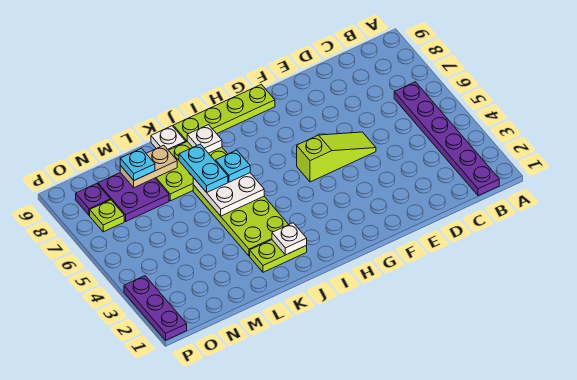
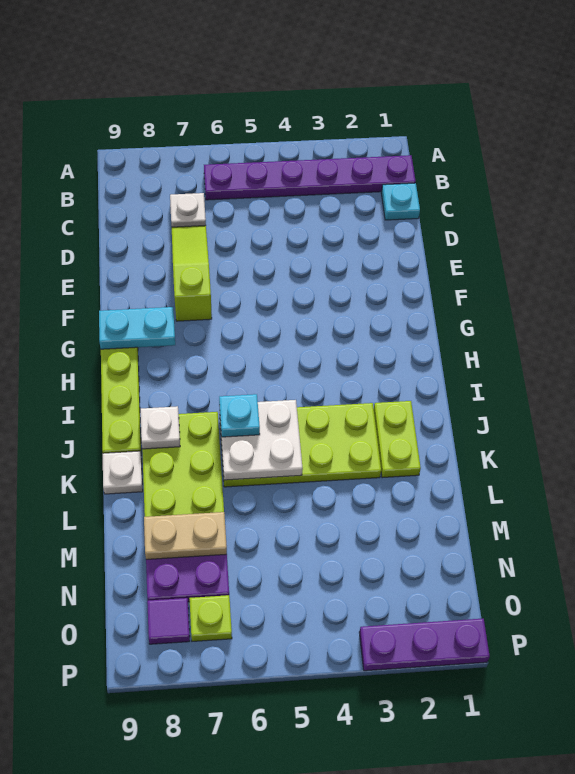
lime slope E5:G5 level 1 top G -> lime slope D7:F7 level 1 top F
white plate J2 level 2 -> white plate C7 level 1
cyan plate K6:K7 level 3 -> cyan plate G8:G9 level 2
tan plate L8:M8 level 2 -> tan plate M7:M8 level 2
cyan plate M8 level 3 -> cyan plate C1 level 1
purple plate O8 level 1 -> purple tile O8 level 1

